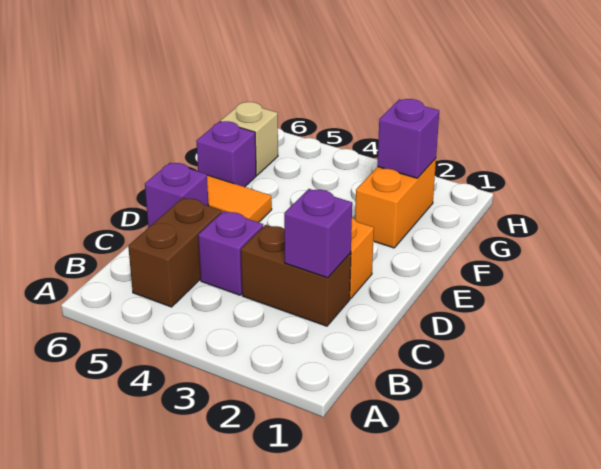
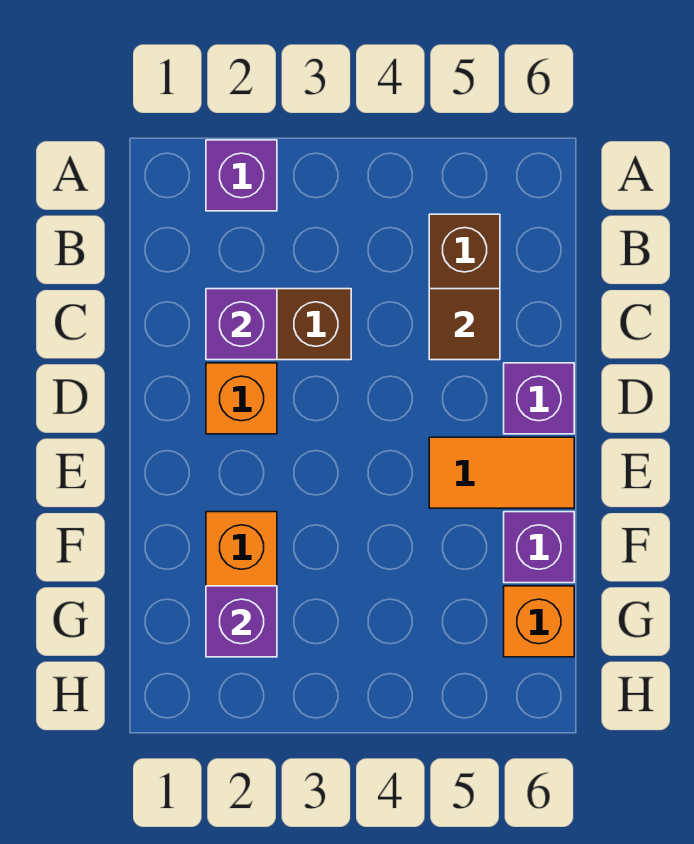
purple brick C4 level 1 -> purple brick A2 level 1
none -> brown tile C5 level 2
tan brick G6 level 1 -> orange brick G6 level 1

